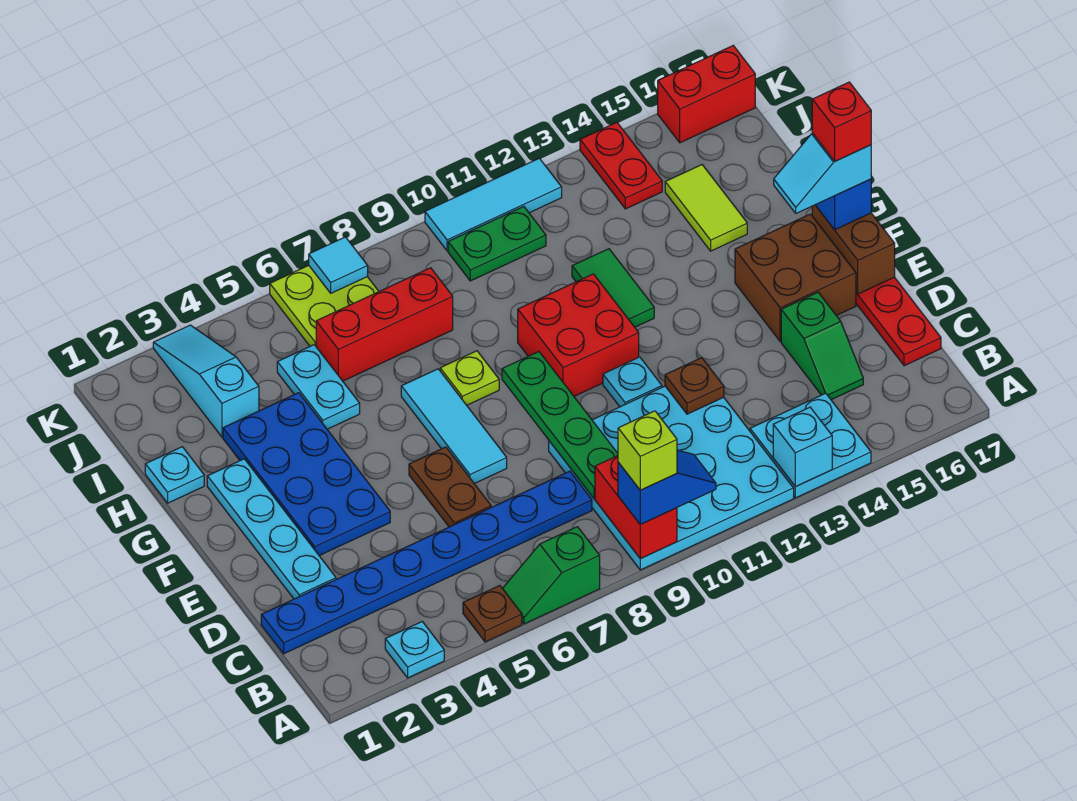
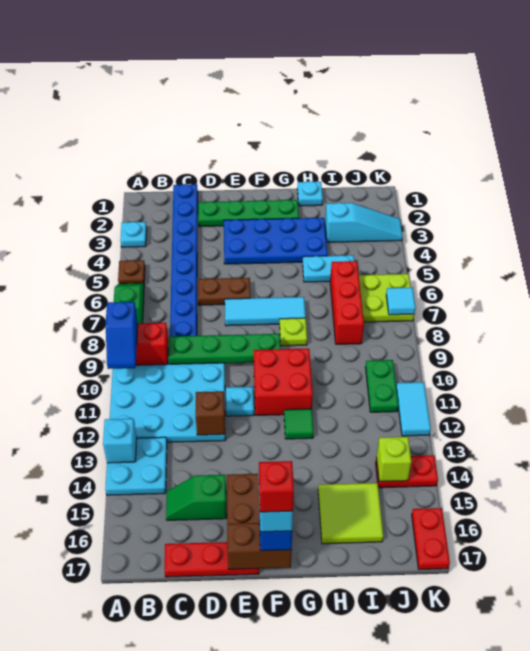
lime brick A9 level 4 -> lime brick J14 level 2
cyan plate D2:G2 level 1 -> green plate D2:G2 level 1
brown plate D12 level 2 -> brown brick D12 level 2
green tile G12:H12 level 1 -> green tile G12 level 1
lime tile H15:I15 level 1 -> lime tile H15:I16 level 1
cyan tile K10:K12 level 1 -> cyan tile K11:K12 level 1
red brick K16:K17 level 1 -> red plate K16:K17 level 1

